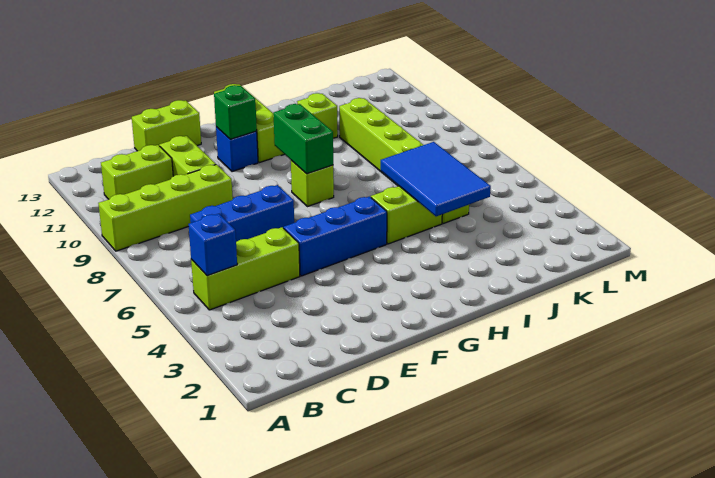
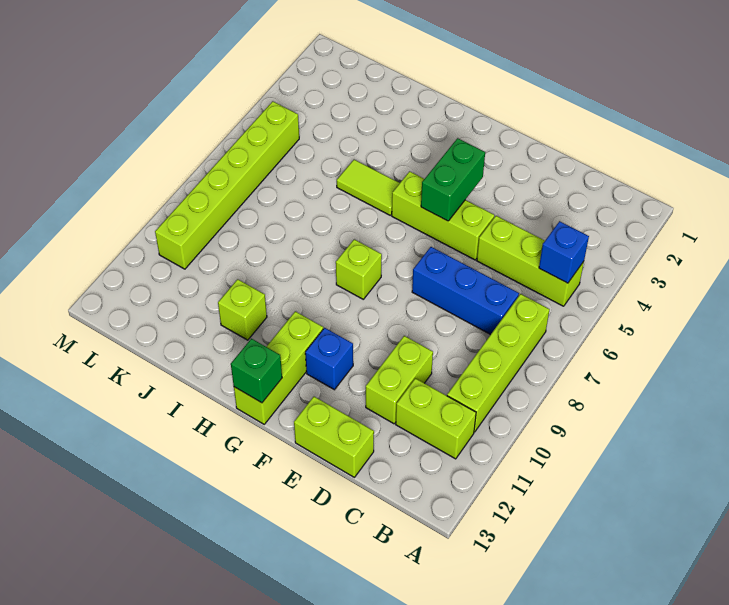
lime brick A9:D9 level 1 -> lime brick B7:B10 level 1
blue brick E5:G5 level 1 -> lime brick E5:G5 level 1
green brick F11 level 2 -> green brick G13 level 2
green brick G8:G9 level 2 -> green brick F4:F5 level 2
lime brick H5:I5 level 1 -> lime tile H5:I5 level 1
blue tile I4:J6 level 2 -> none
lime brick J5:J10 level 1 -> lime brick L5:L10 level 1

